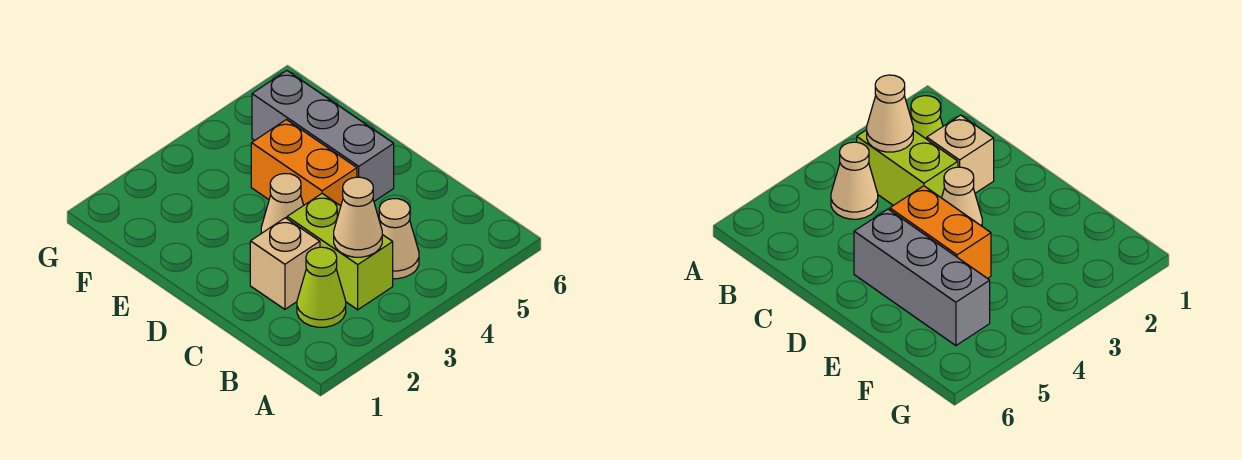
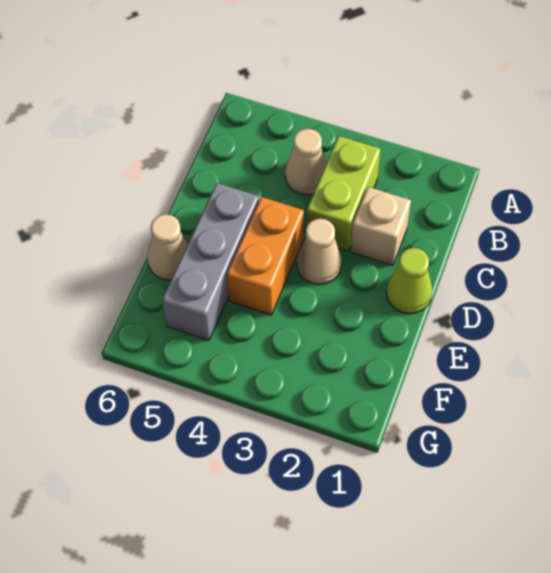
lime cone B2 level 1 -> lime cone D1 level 1
tan cone B3 level 2 -> tan cone E6 level 1

